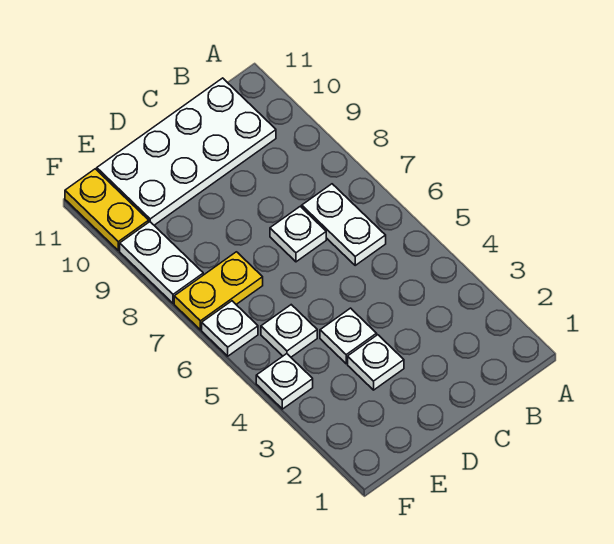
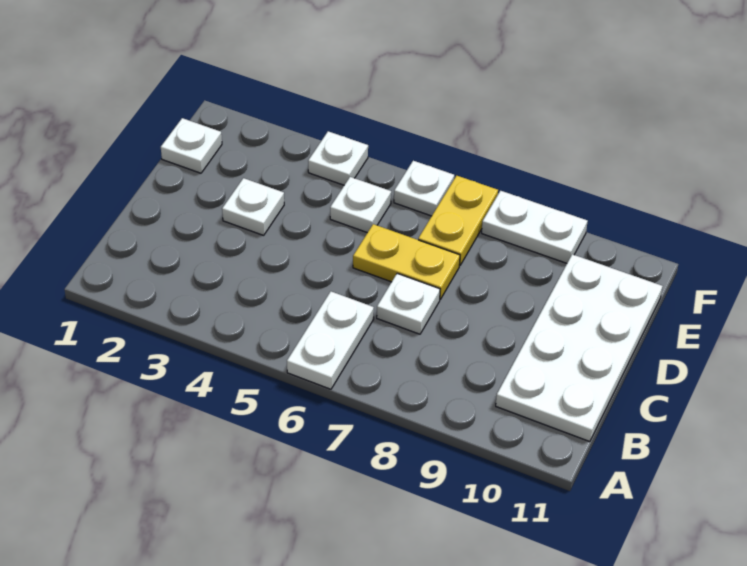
white plate B6:B7 level 1 -> white plate A6:B6 level 1
white plate D4 level 1 -> white plate E1 level 1
yellow plate F10:F11 level 1 -> yellow plate D6:D7 level 1

